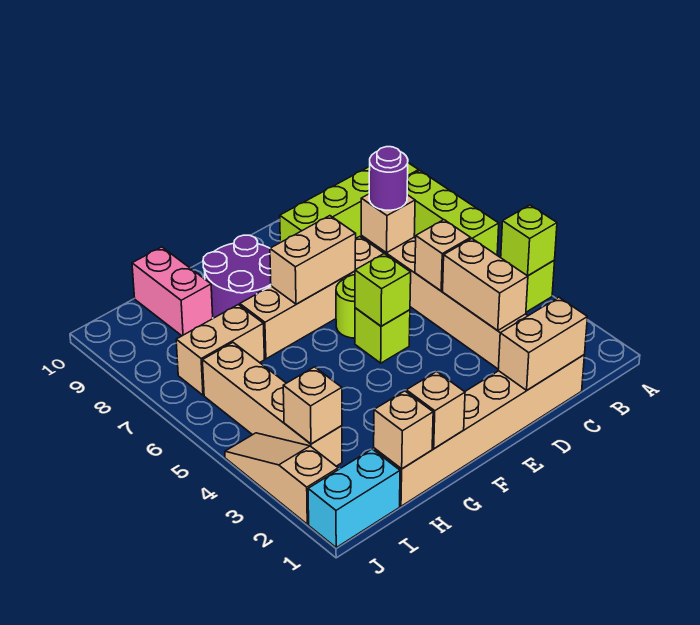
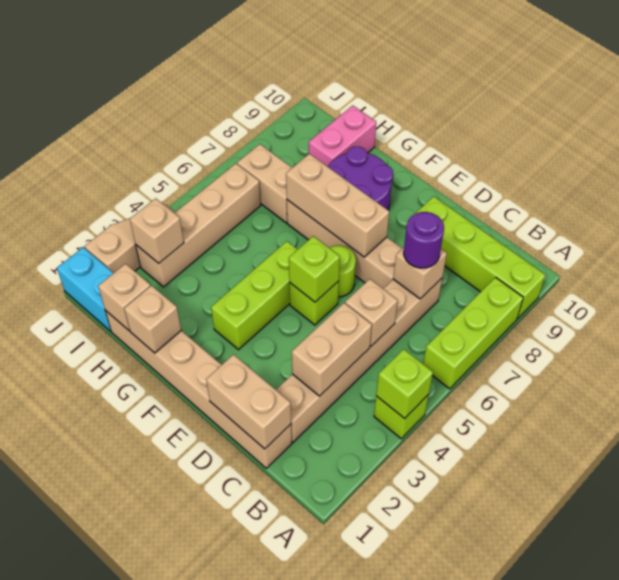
tan brick E7:F7 level 2 -> tan brick E7:G7 level 2
none -> lime brick F3:F5 level 1

